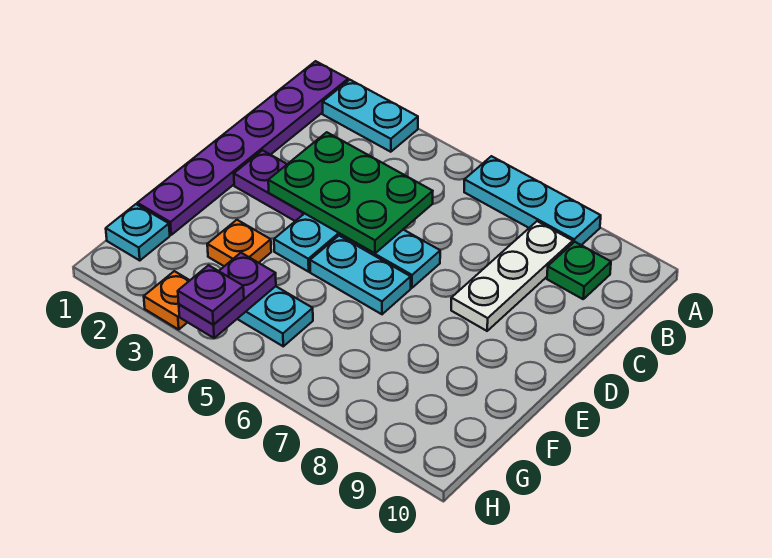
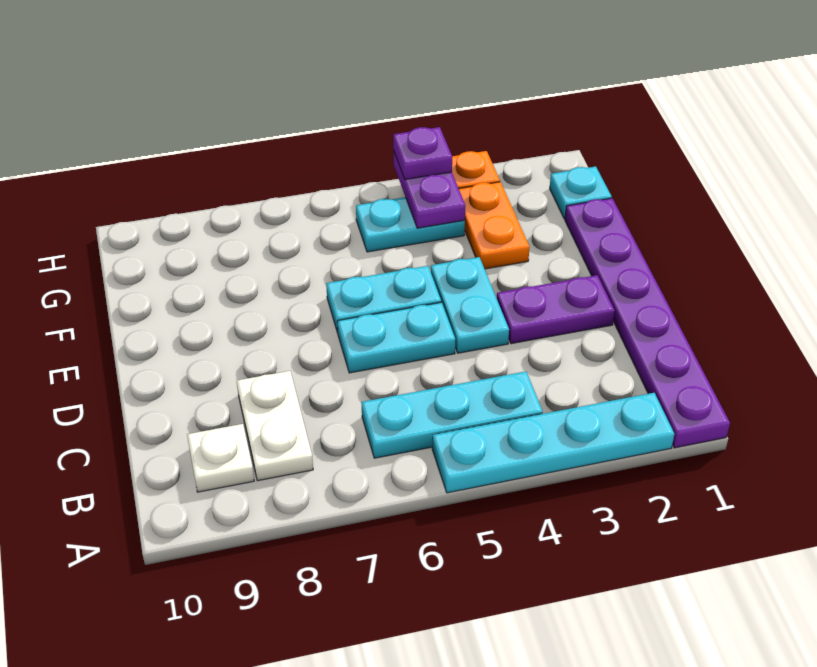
cyan plate A2:A3 level 1 -> cyan plate A2:A5 level 1
cyan plate A6:A8 level 1 -> cyan plate B4:B6 level 1
white plate B8:D8 level 1 -> white plate B8:C8 level 1
green plate B9 level 1 -> white plate B9 level 1
green plate C3:D5 level 2 -> none
orange plate F3 level 1 -> orange plate F3:G3 level 1

